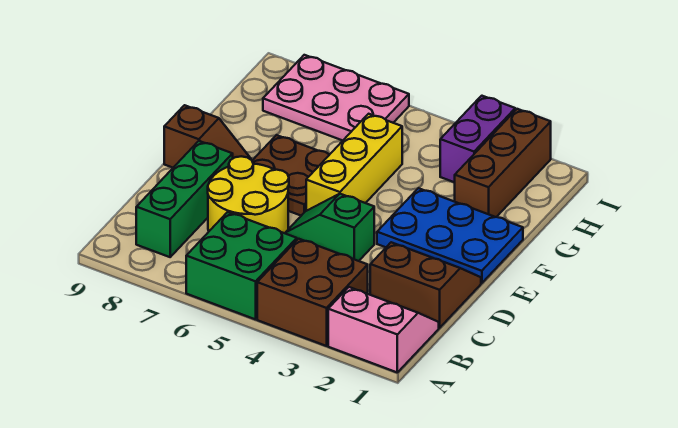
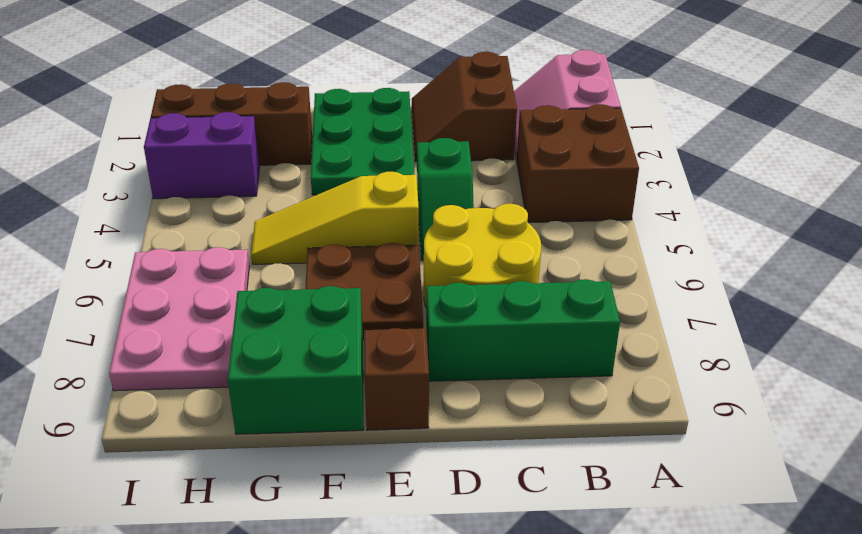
green brick A5:B6 level 1 -> green brick F8:G9 level 1
blue plate E1:F3 level 1 -> green plate E1:F3 level 1
yellow brick E5:G5 level 1 -> yellow slope E5:G5 level 1 top E

